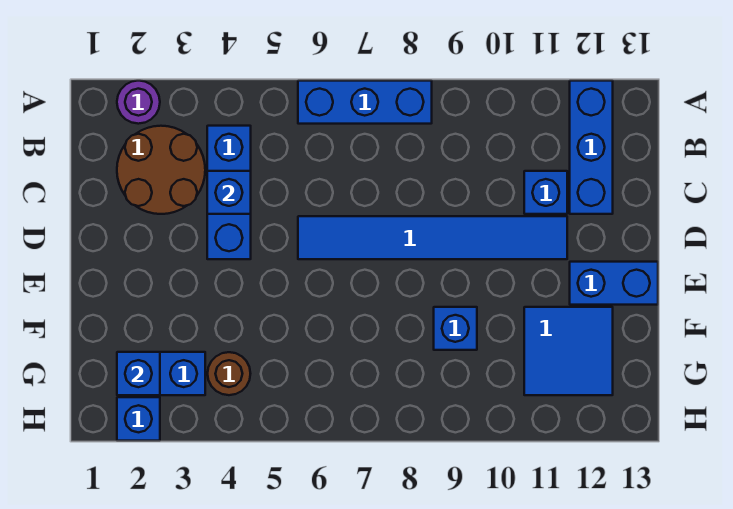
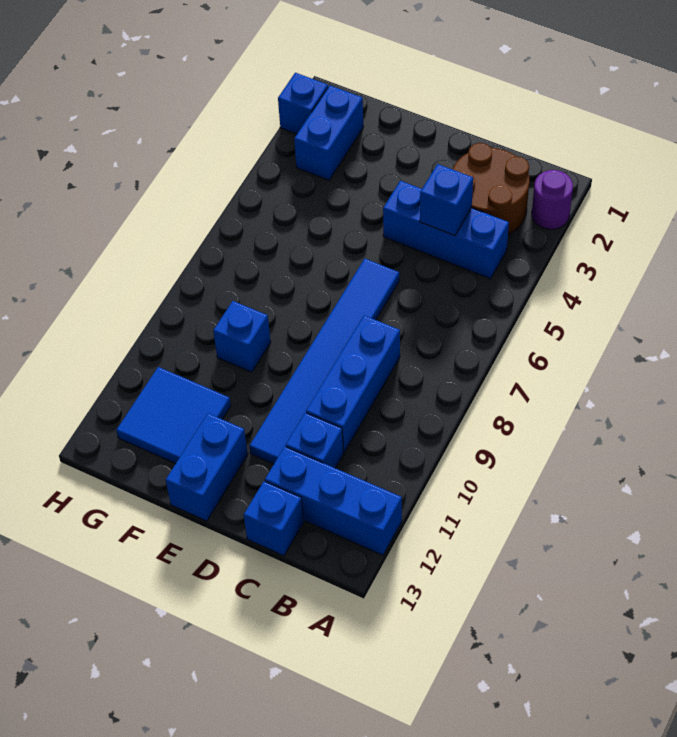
blue brick A6:A8 level 1 -> blue brick C8:C10 level 1
blue brick G2 level 2 -> blue brick C13 level 1
brown round brick G4 level 1 -> none

